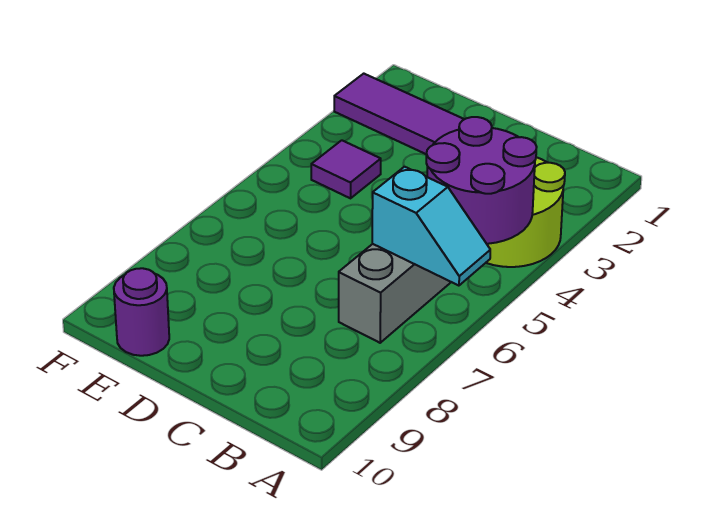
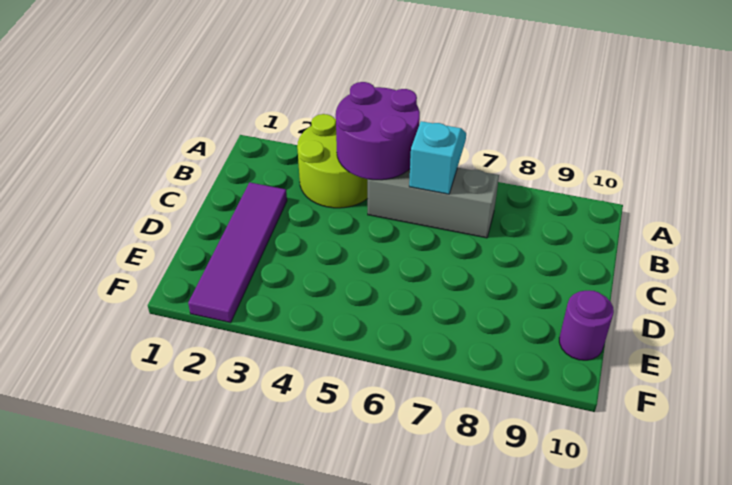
purple tile E4 level 1 -> none

